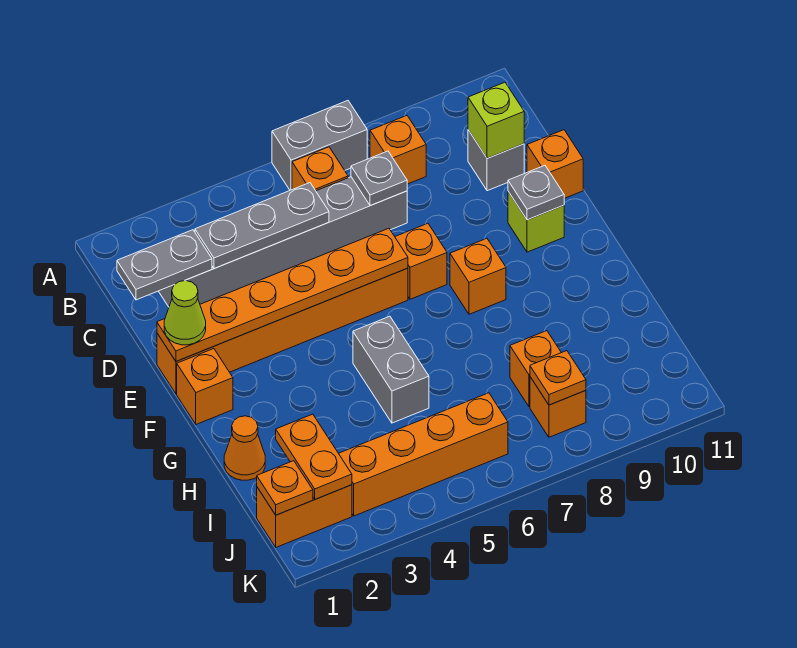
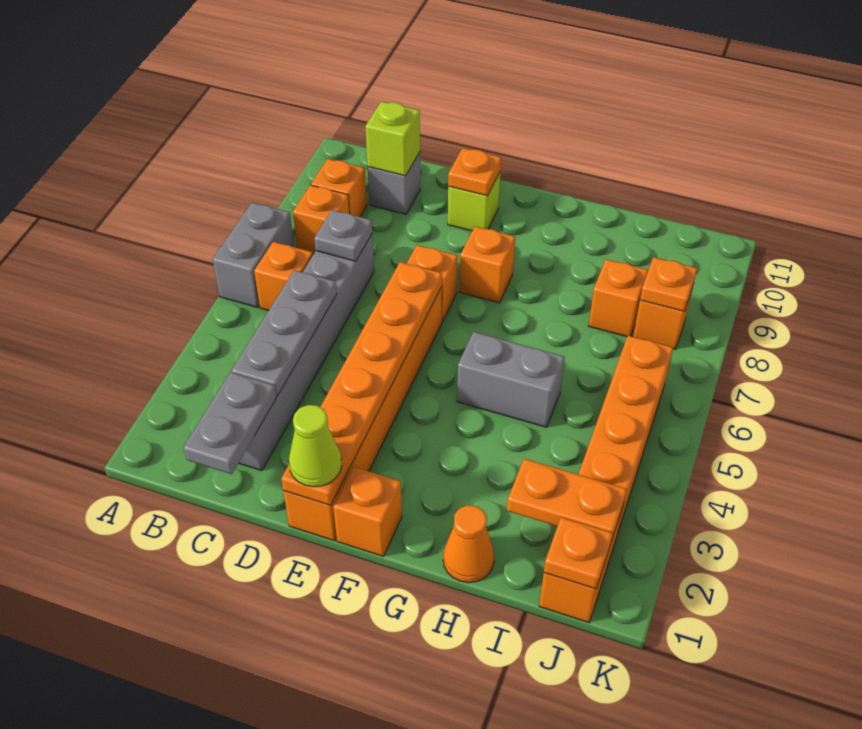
orange brick D11 level 1 -> orange brick B9 level 1
grey plate E10 level 2 -> orange plate E10 level 2

